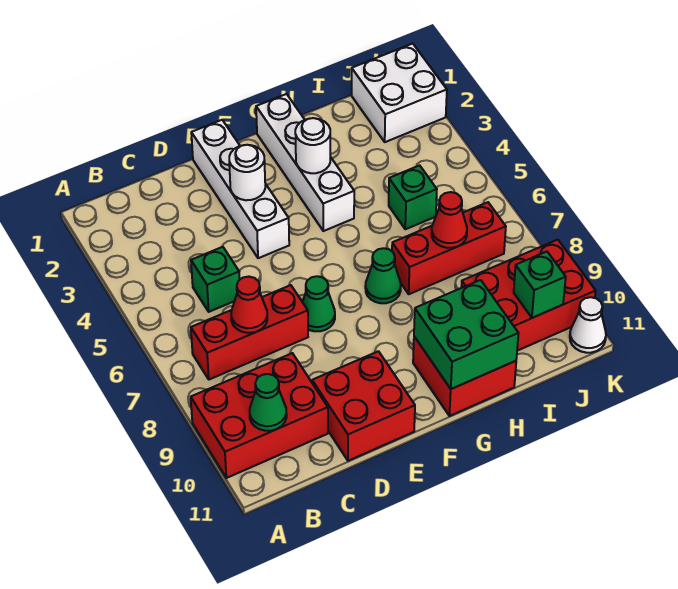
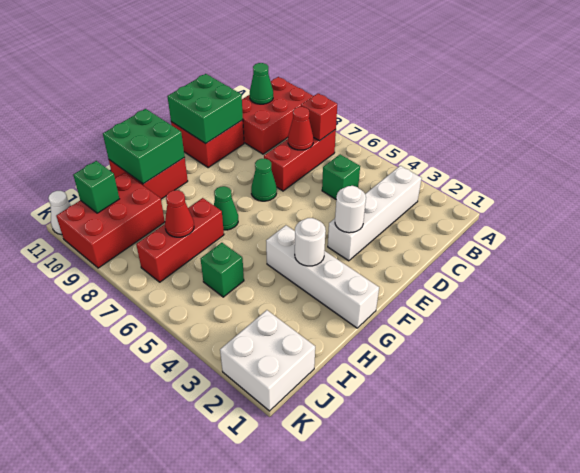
none -> red brick B7 level 2
none -> green brick D10:E11 level 2
white brick E1:E4 level 1 -> white brick B3:E3 level 1

